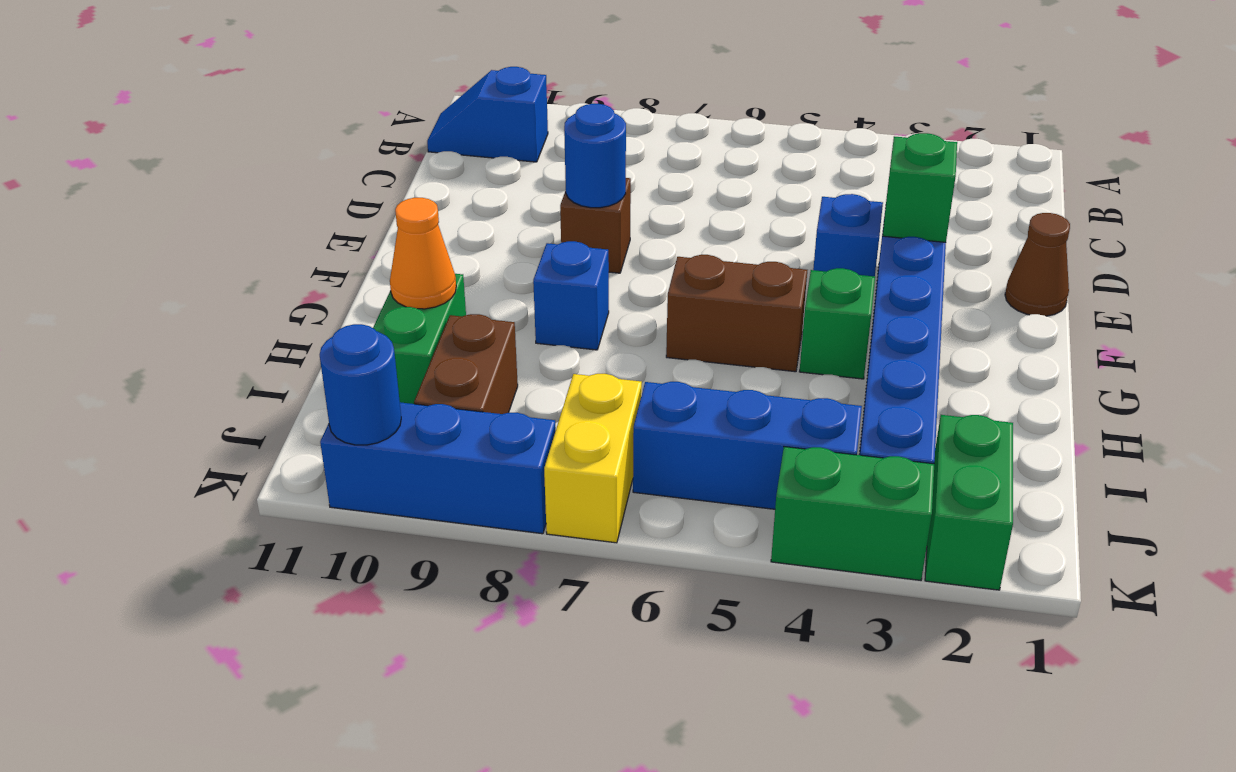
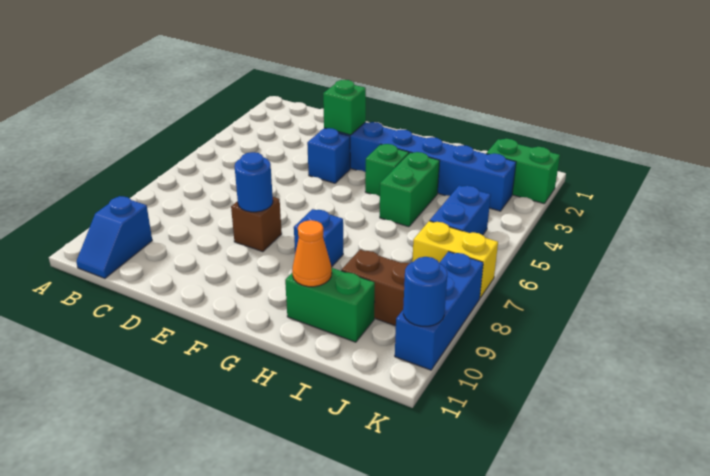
brown cone E1 level 1 -> none
brown brick G5:G6 level 1 -> none
blue brick J4:J6 level 1 -> blue brick J5:J6 level 1
green brick K3:K4 level 1 -> green brick H4:H5 level 1

